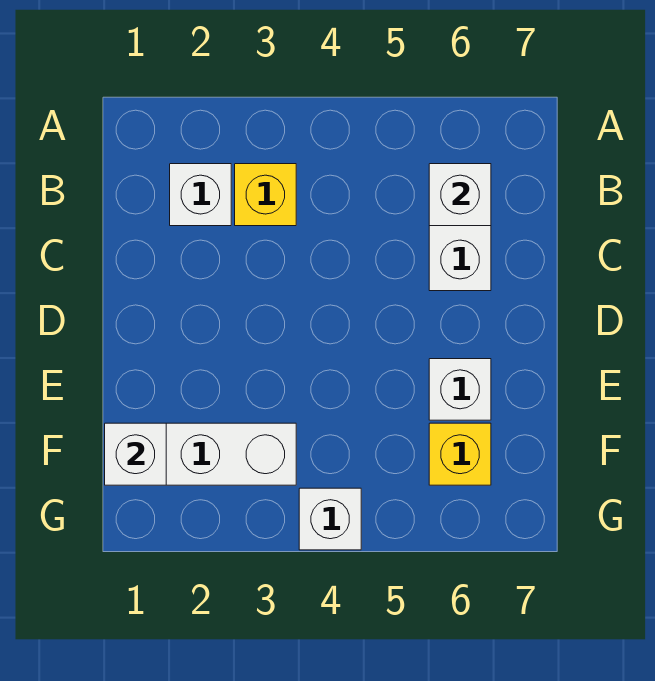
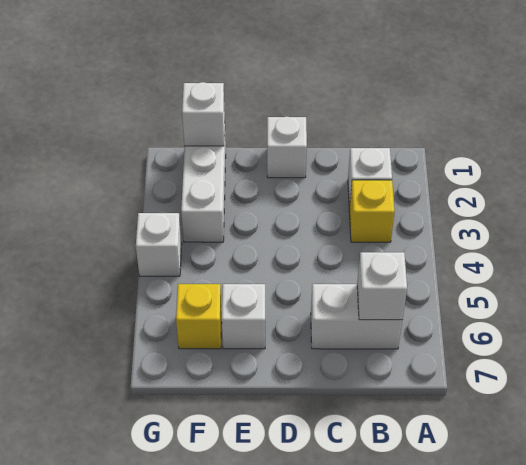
none -> white brick D1 level 1

